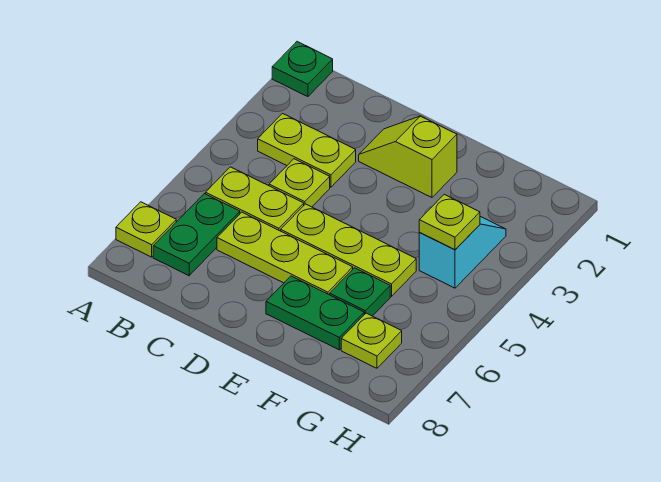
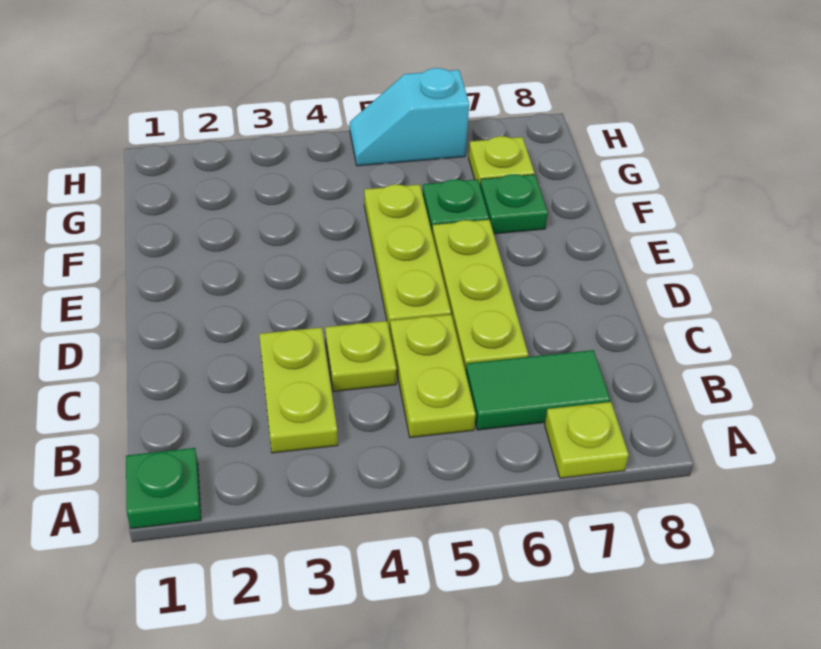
green plate B6:B7 level 1 -> green tile B6:B7 level 1
lime slope D2:E2 level 1 top E -> none
green plate E7:F7 level 1 -> green plate F7 level 1
cyan slope G3:G4 level 1 top 4 -> cyan slope H5:H6 level 1 top 6
lime plate G4 level 2 -> none

